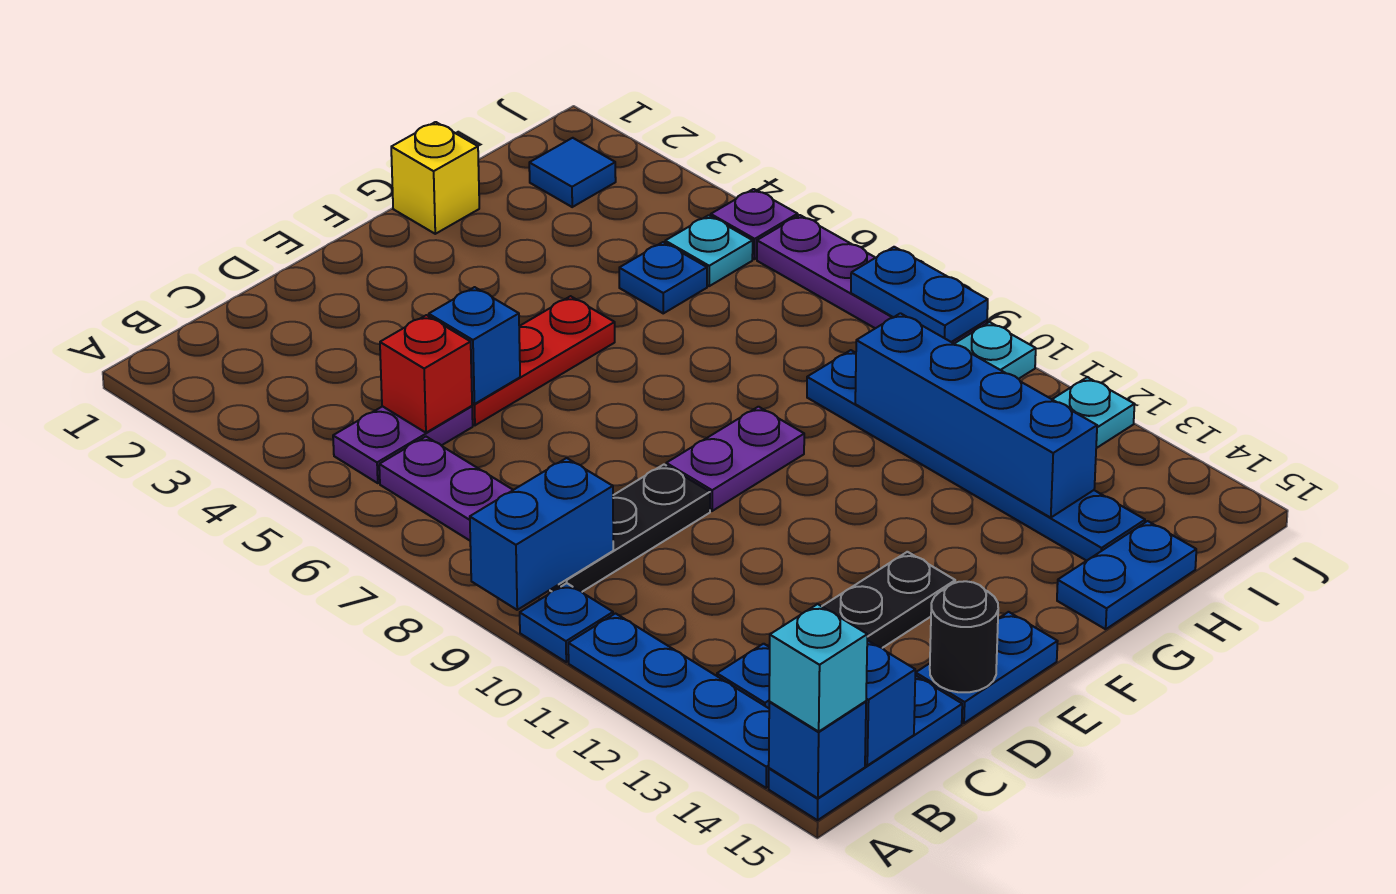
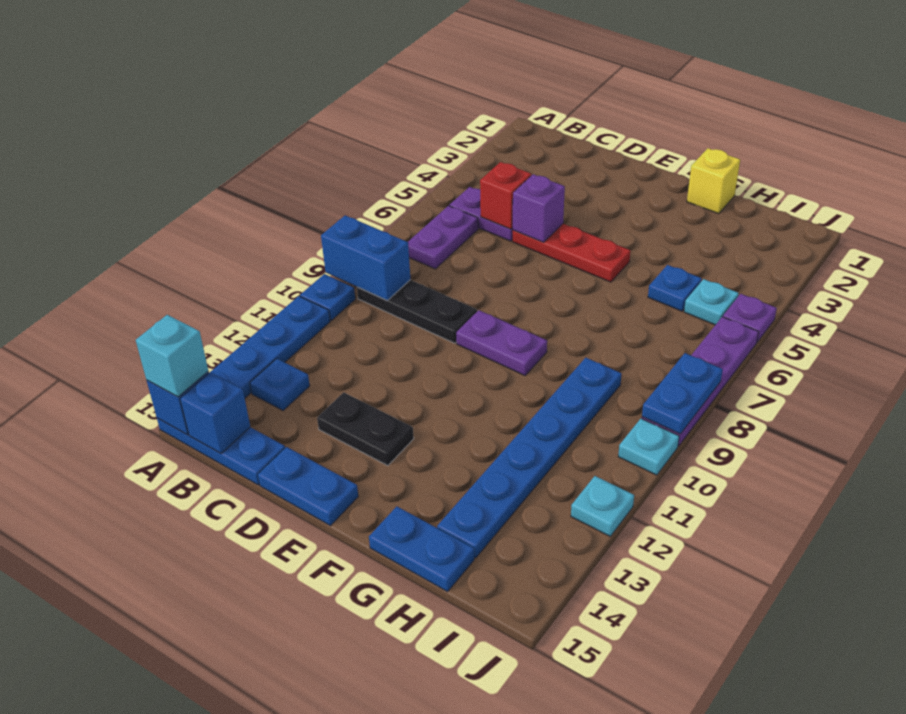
blue brick D5 level 2 -> purple brick D5 level 2
black round brick D15 level 2 -> none
blue brick H10:H13 level 2 -> none
blue tile I2 level 1 -> none

